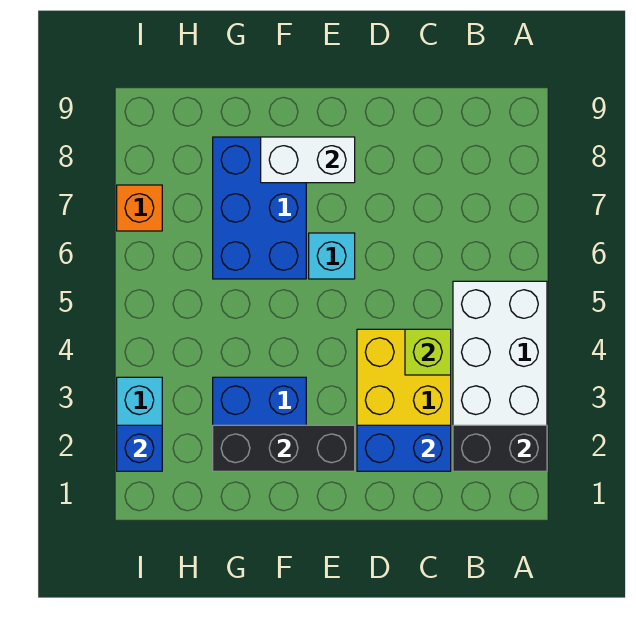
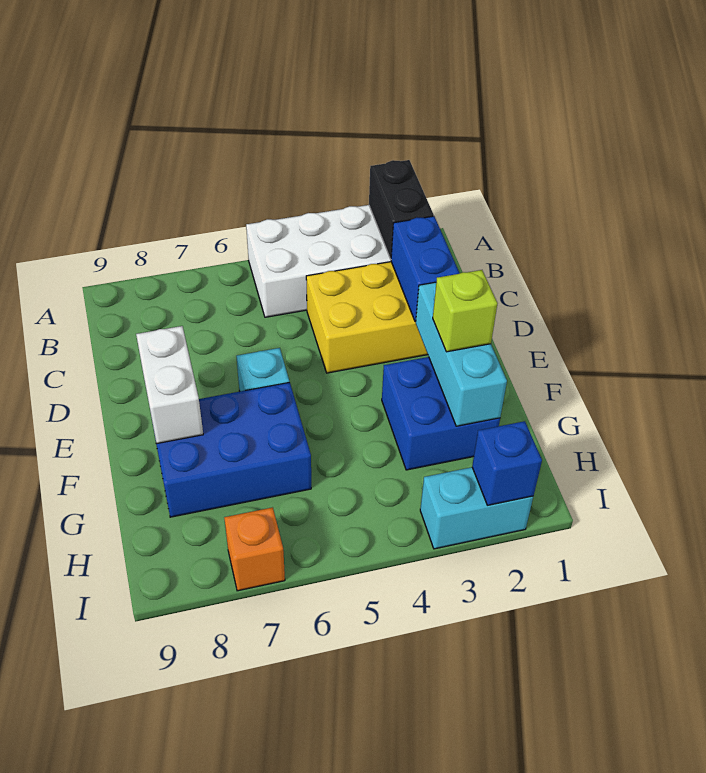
lime brick C4 level 2 -> lime brick F2 level 3
black brick E2:G2 level 2 -> cyan brick E2:G2 level 2

